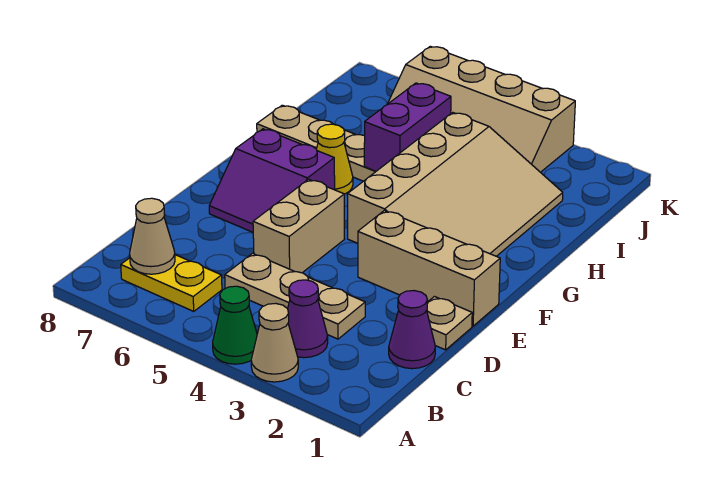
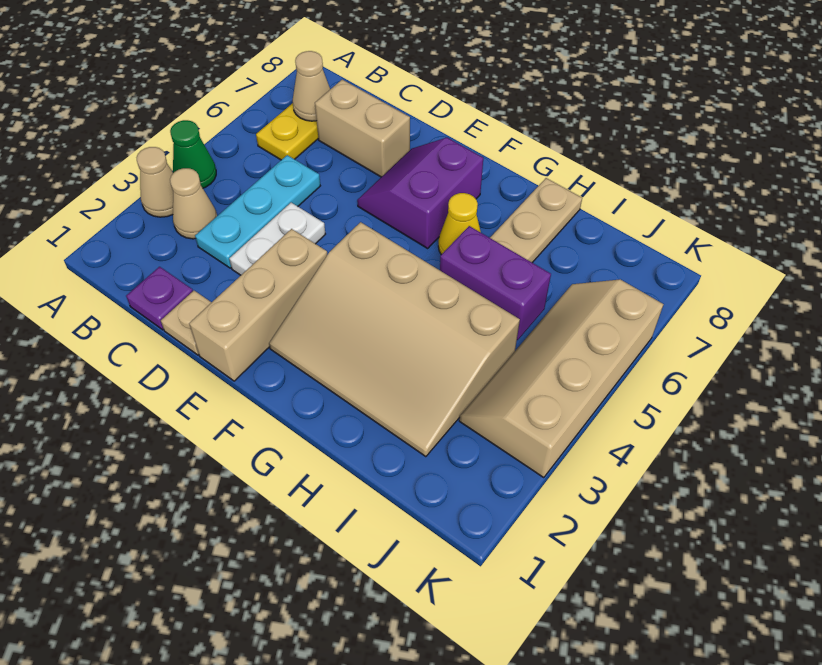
purple cone B3 level 1 -> tan cone B3 level 1
purple cone C1 level 1 -> purple plate C1 level 1
tan plate C3:C5 level 1 -> cyan plate C3:C5 level 1
none -> white plate D3:D4 level 1
tan brick D5:E5 level 1 -> tan brick C7:D7 level 1

